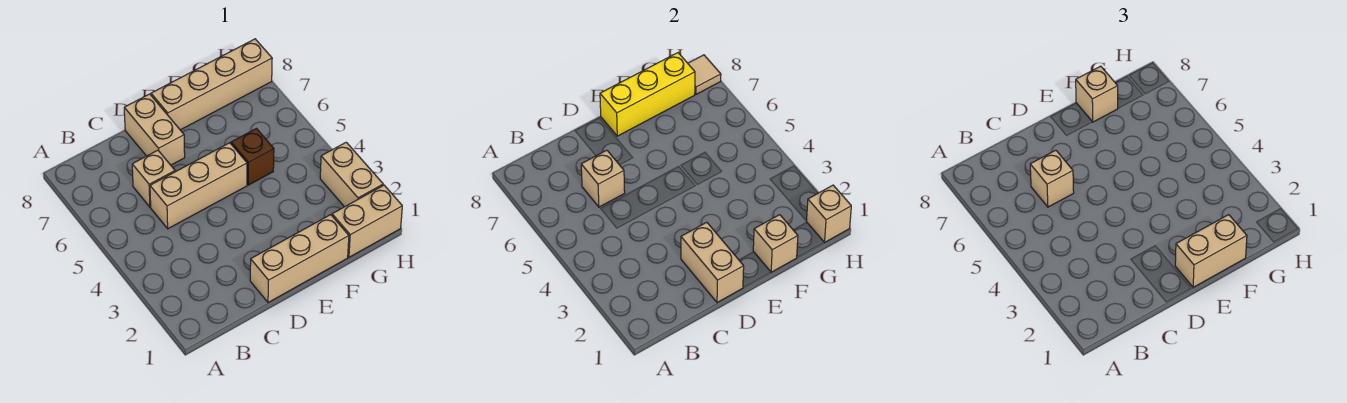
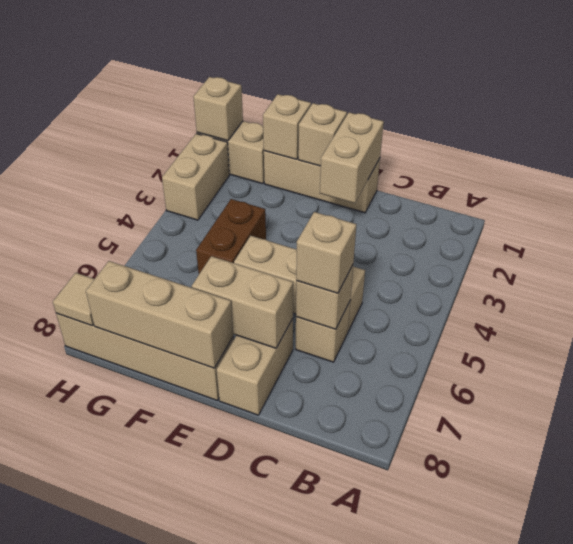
tan brick E1:F1 level 3 -> tan brick D7:E7 level 2
yellow brick E8:G8 level 2 -> tan brick E8:G8 level 2
brown brick F5 level 1 -> brown brick F4:F5 level 1
tan brick F8 level 3 -> tan brick E1 level 2

